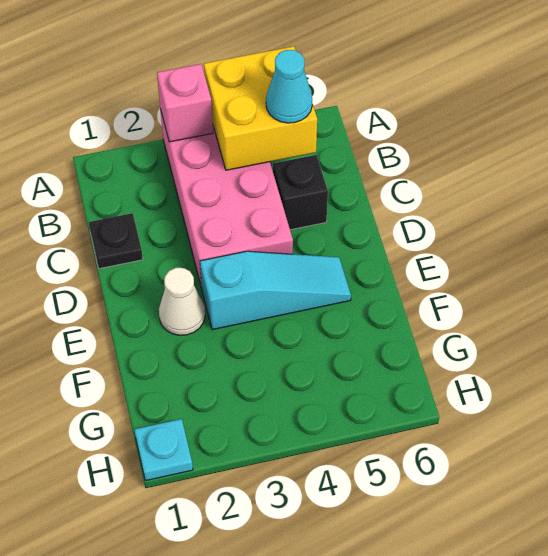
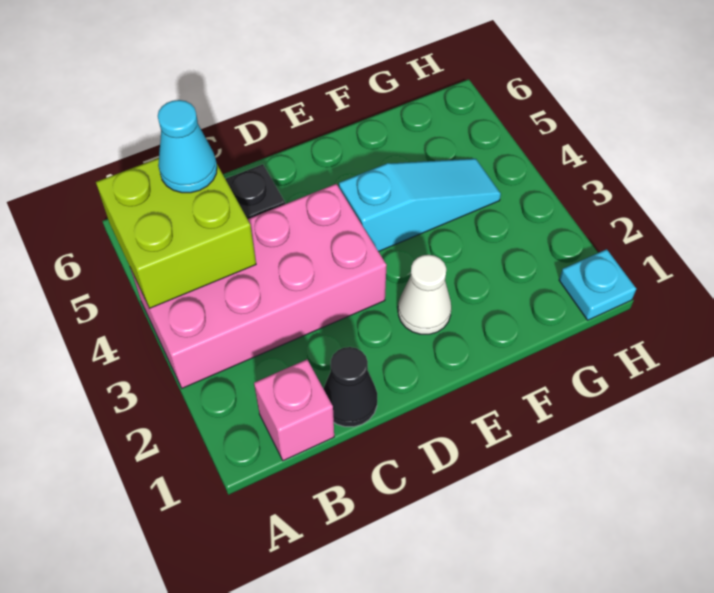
pink brick A3 level 2 -> pink brick B1 level 1
yellow brick A4:B5 level 2 -> lime brick A4:B5 level 2
black plate C1 level 1 -> black cone C1 level 1
cyan slope E3:E5 level 1 top 3 -> cyan slope E4:G4 level 1 top E

